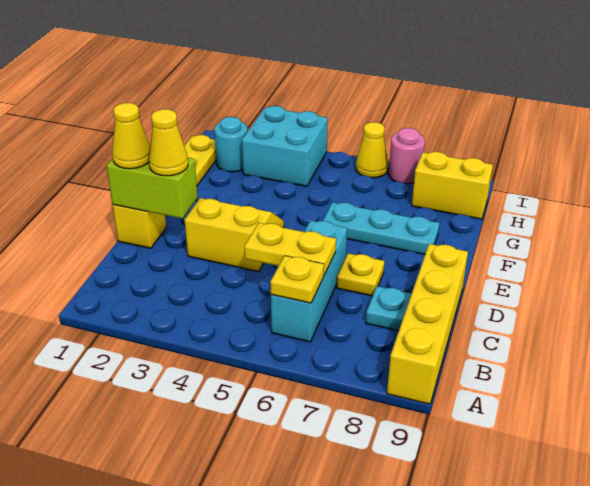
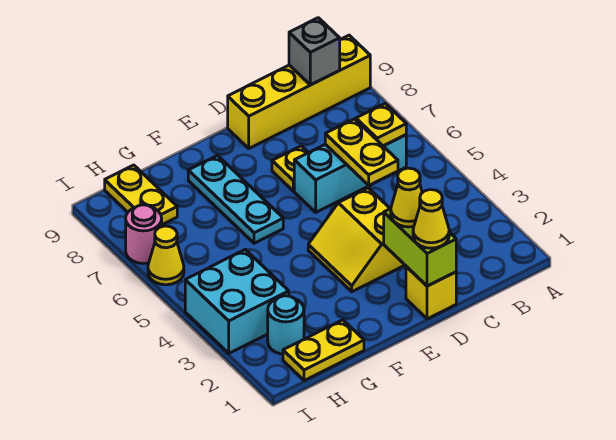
none -> grey brick B9 level 2
cyan plate C8 level 1 -> none
yellow brick H8:H9 level 1 -> yellow plate H8:H9 level 1

